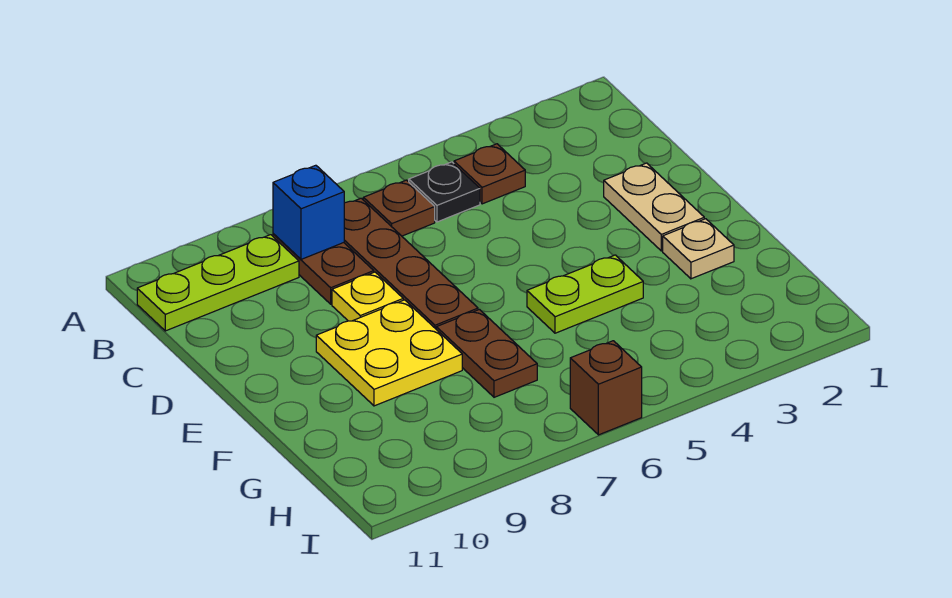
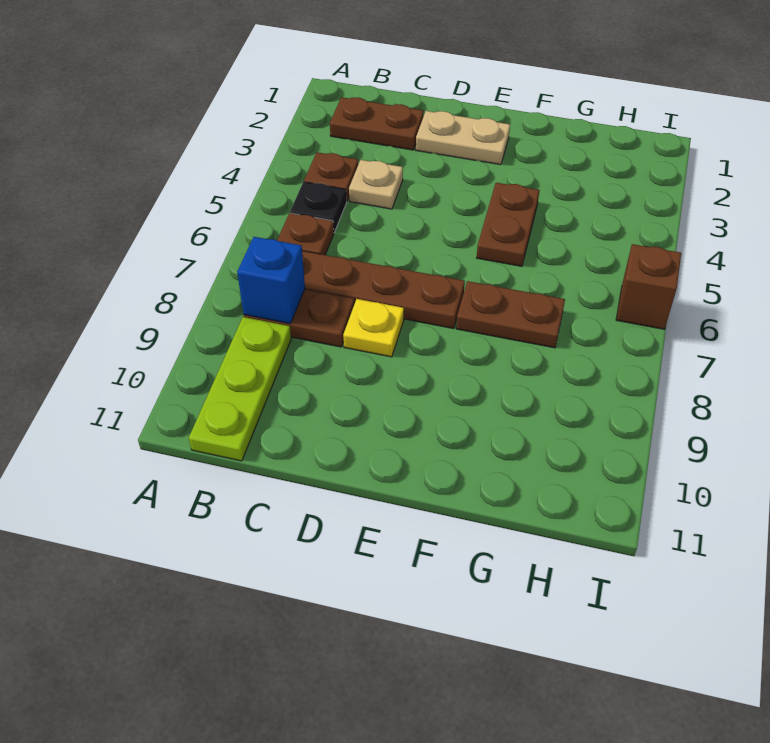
none -> brown plate B2:C2 level 1
yellow plate E8:F9 level 1 -> none
tan plate F2 level 1 -> tan plate C4 level 1
lime plate F4:F5 level 1 -> brown plate F4:F5 level 1

